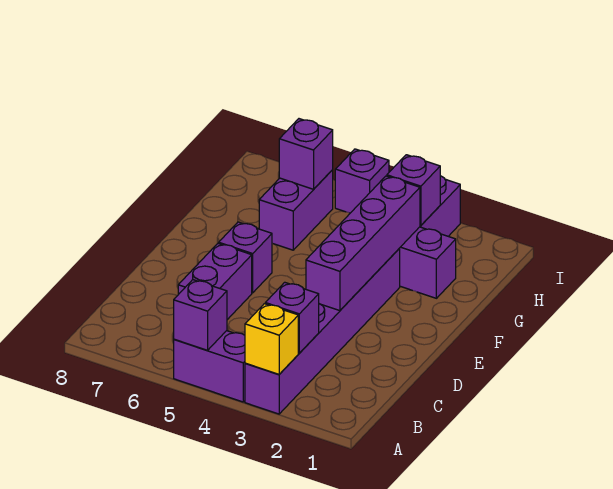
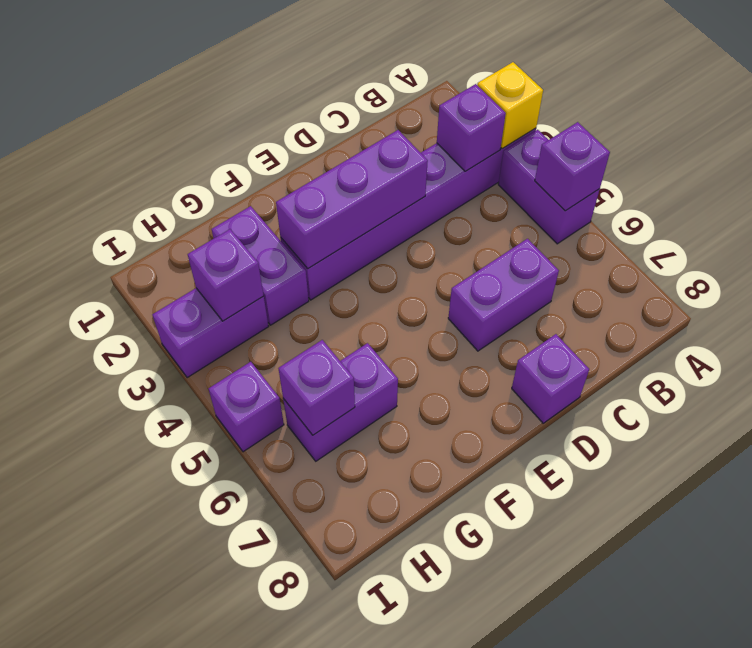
purple brick D3:G3 level 2 -> purple brick D3:F3 level 2
purple brick E6 level 1 -> purple brick D8 level 1

